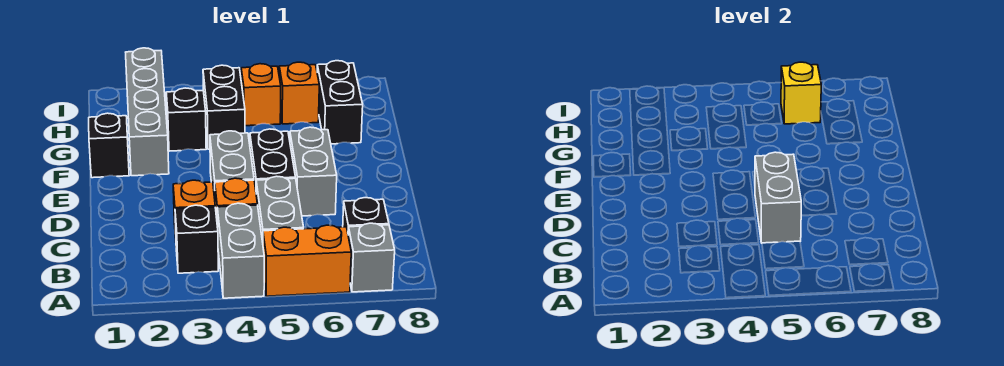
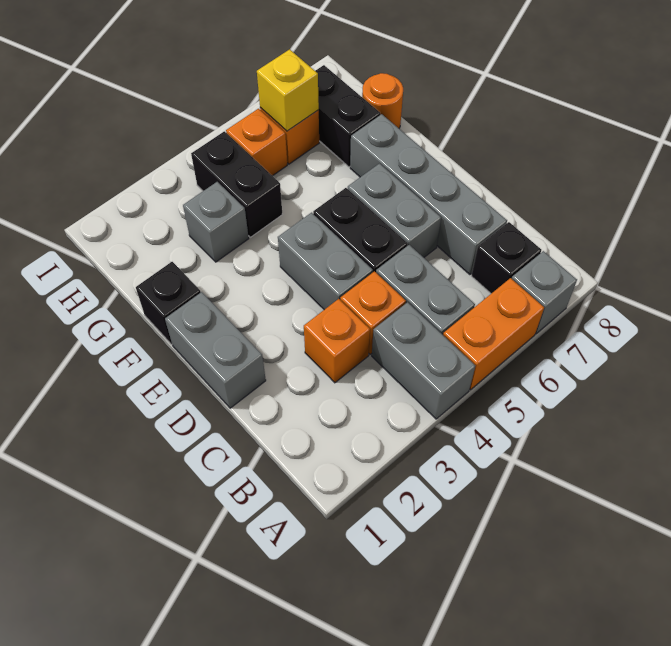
black brick B3 level 1 -> none
grey brick C5:D5 level 2 -> grey brick D1:E1 level 1
grey brick F2:I2 level 1 -> grey brick C7:F7 level 1
black brick G3 level 1 -> grey brick G3 level 1
none -> orange round brick G8 level 1

